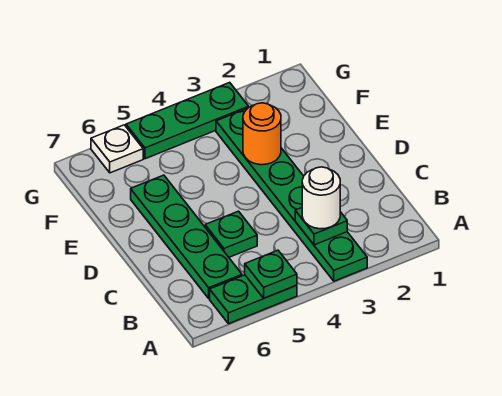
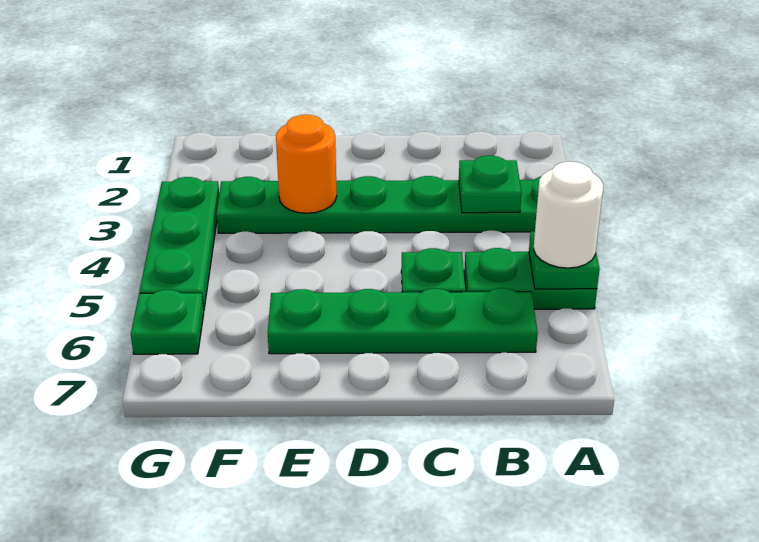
green plate A5:A6 level 1 -> green plate A5:B5 level 1
white round brick B3 level 3 -> white round brick A5 level 3
white plate G6 level 1 -> green plate G6 level 1

